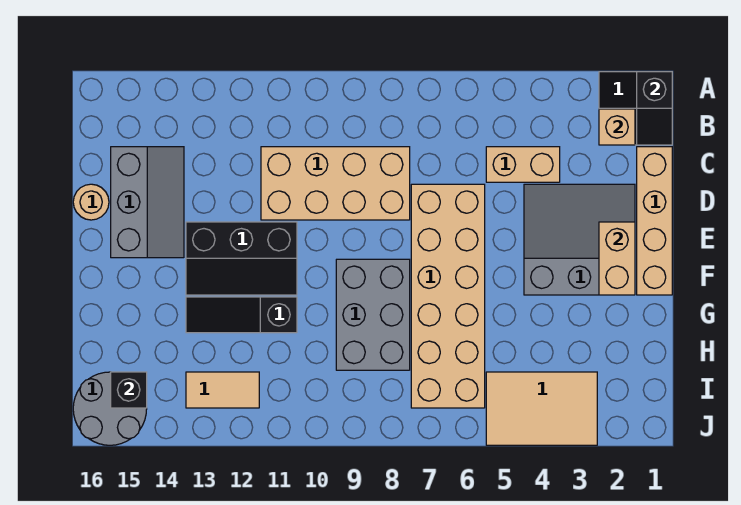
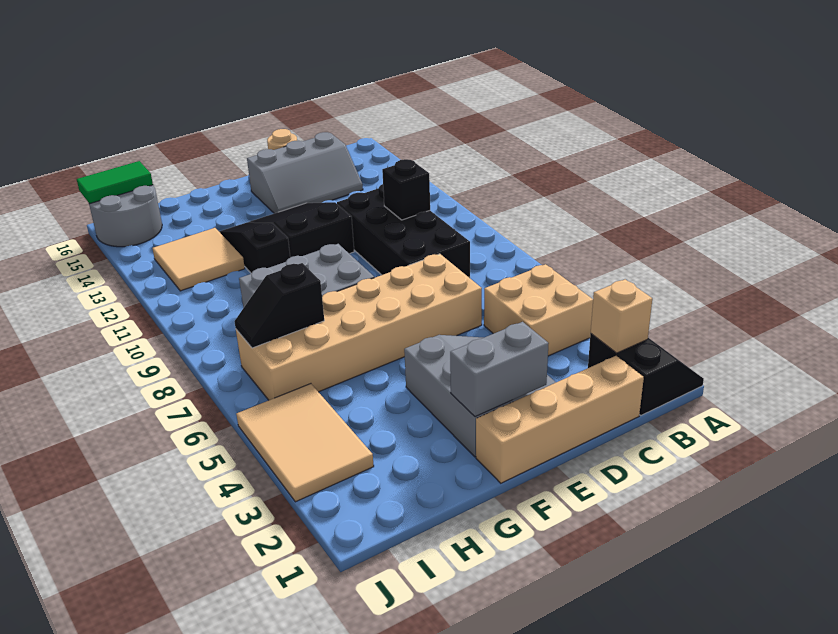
black slope A1:B1 level 2 top A -> black slope H7:I7 level 2 top H
tan brick C4:C5 level 1 -> tan brick B4:C5 level 1
tan brick C8:D11 level 1 -> black brick C8:D11 level 1
tan brick E2:F2 level 2 -> grey brick E2:F2 level 2
black slope E11:F13 level 1 top E -> black slope E11:F13 level 1 top 11
tan tile I12:I13 level 1 -> tan tile H12:I13 level 1
black brick I15 level 2 -> black brick C10 level 2
none -> green tile I16:J16 level 2

